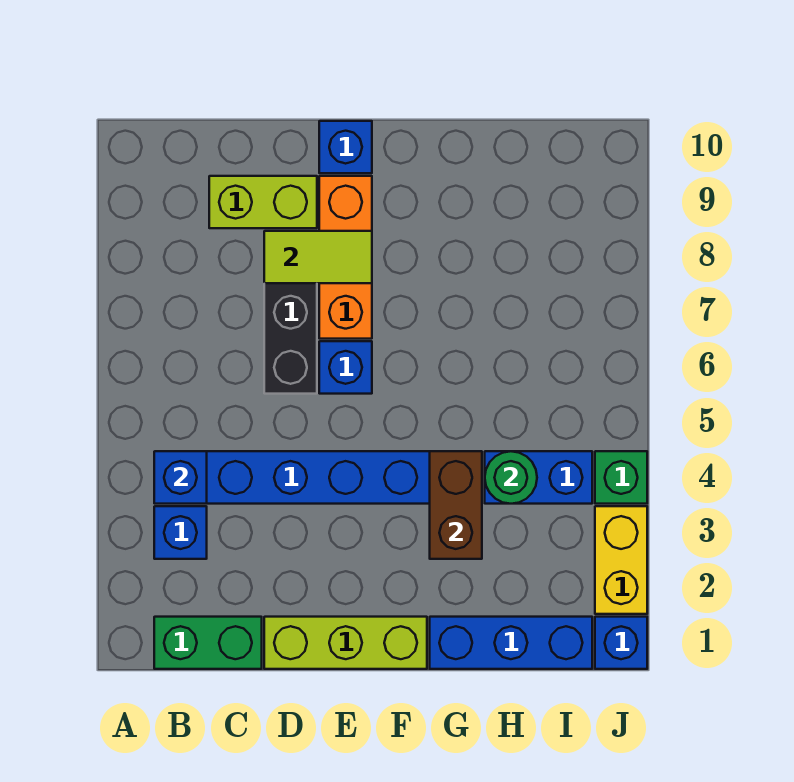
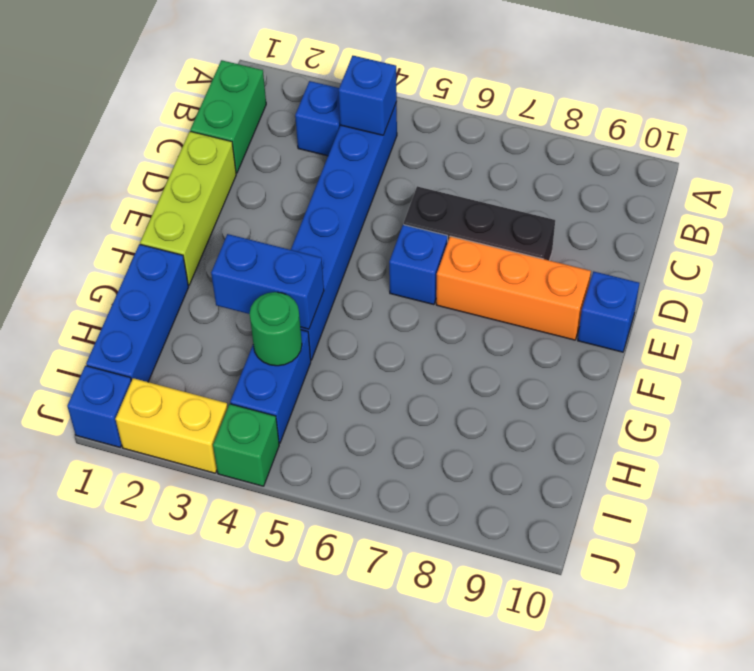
lime brick C9:D9 level 1 -> none
lime tile D8:E8 level 2 -> none
brown brick G3:G4 level 2 -> blue brick G3:G4 level 2

